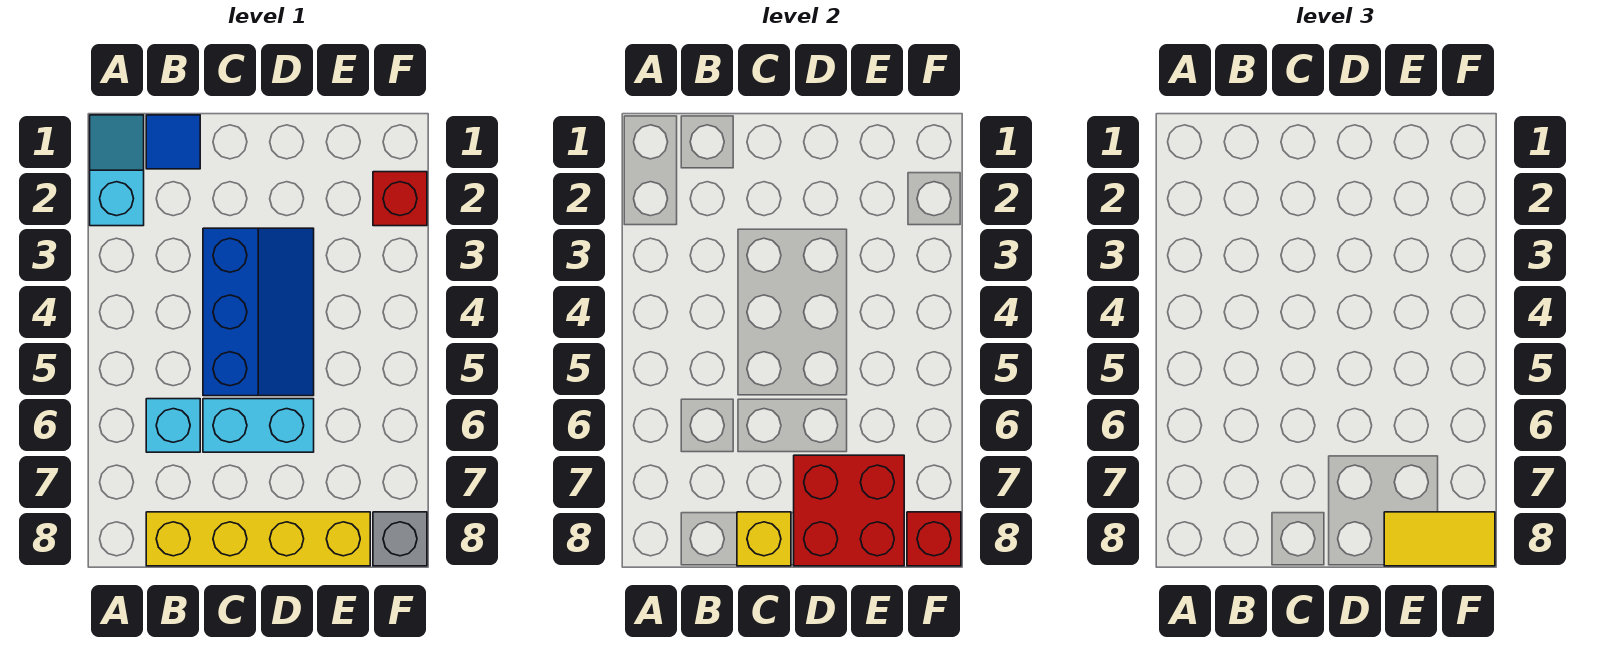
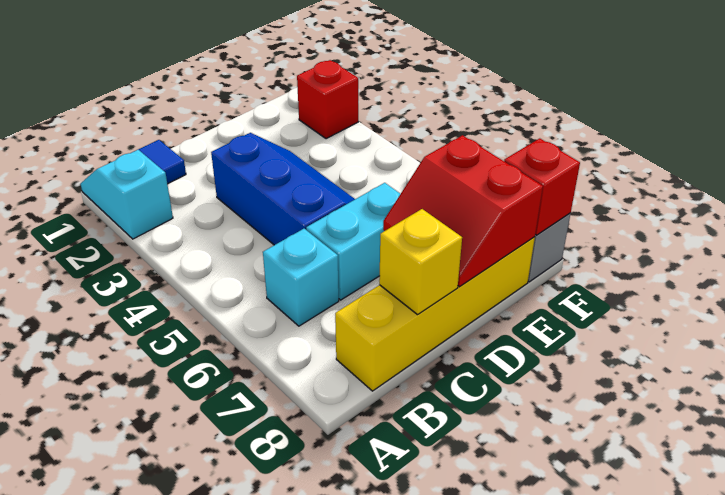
red brick D7:E8 level 2 -> red slope D7:E8 level 2 top E
yellow tile E8:F8 level 3 -> none

